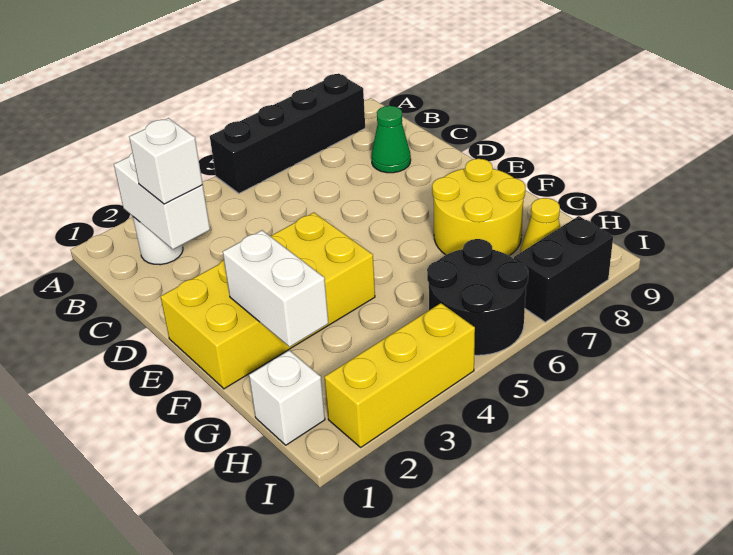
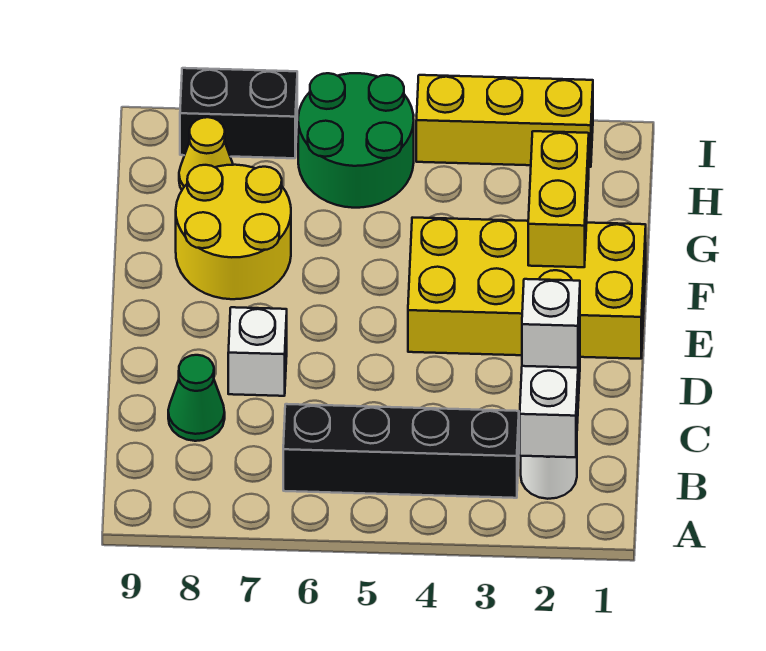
black brick A5:A8 level 1 -> black brick B3:B6 level 1
white brick F2:G2 level 2 -> yellow brick F2:G2 level 2
white brick H1 level 1 -> white brick D7 level 1
black round brick H5:I6 level 1 -> green round brick H5:I6 level 1

